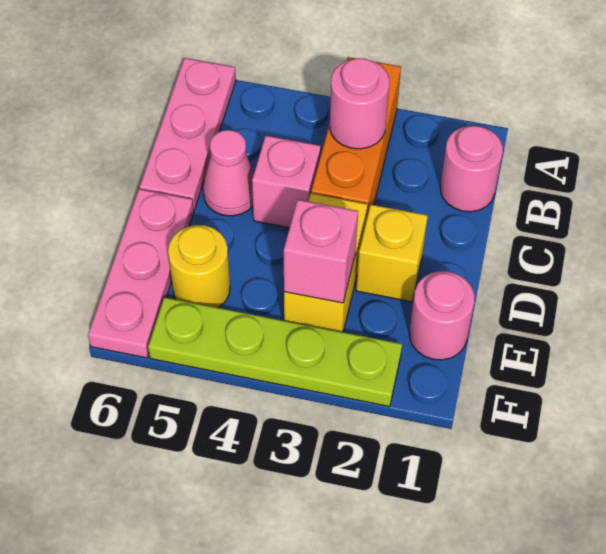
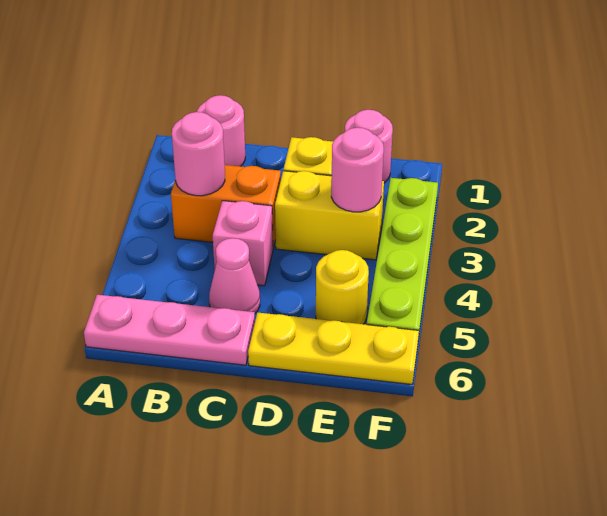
orange brick A3:C3 level 1 -> orange brick B3:C3 level 1
pink plate D6:F6 level 1 -> yellow plate D6:F6 level 1
pink brick E3 level 2 -> pink round brick E3 level 2

